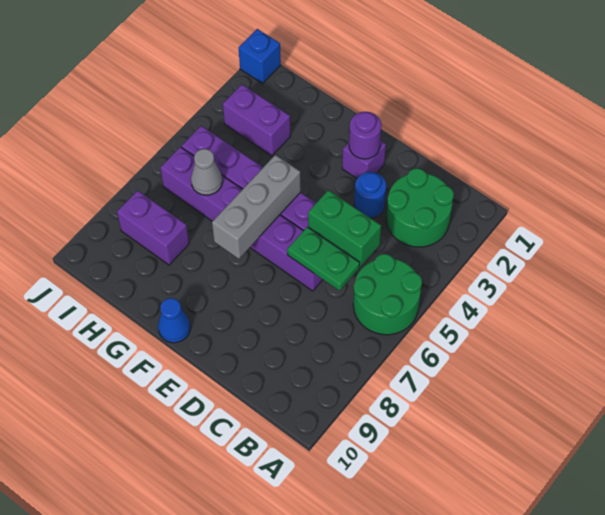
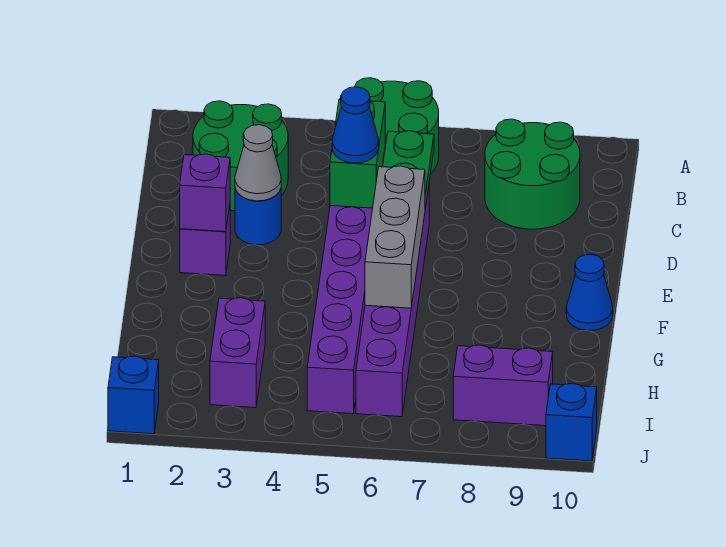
none -> green round brick B8:C9 level 1
none -> blue cone D5 level 3
purple round brick E2 level 2 -> purple brick E2 level 2
grey brick F5:F7 level 2 -> grey brick E6:G6 level 2
grey cone H6 level 2 -> grey cone D3 level 2
purple brick H8:I8 level 1 -> purple brick I8:I9 level 1
none -> blue brick J10 level 1

